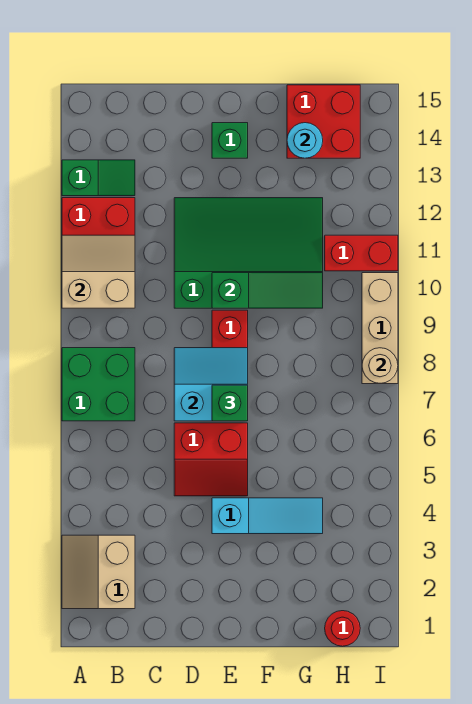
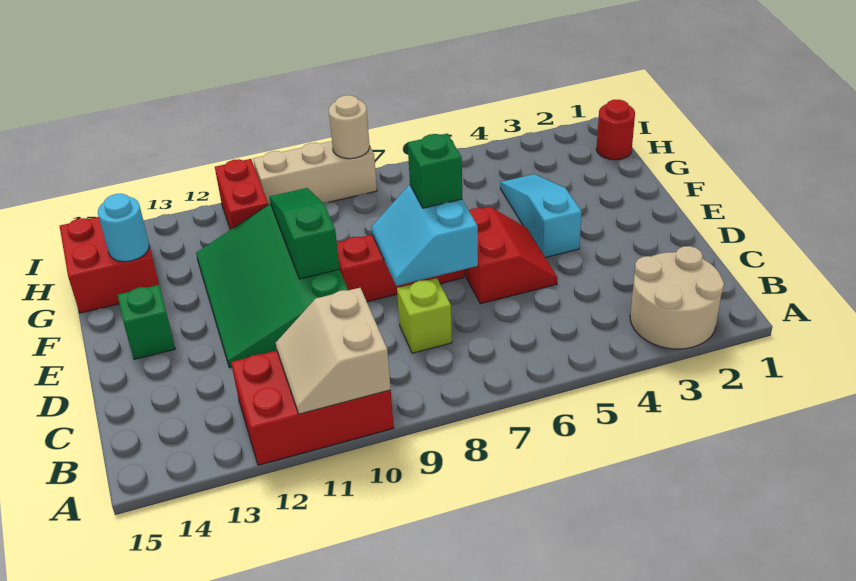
tan slope A2:B3 level 1 top B -> tan round brick A2:B3 level 1
green brick A7:B8 level 1 -> none
green slope A13:B13 level 1 top A -> none
none -> lime brick C8 level 1

